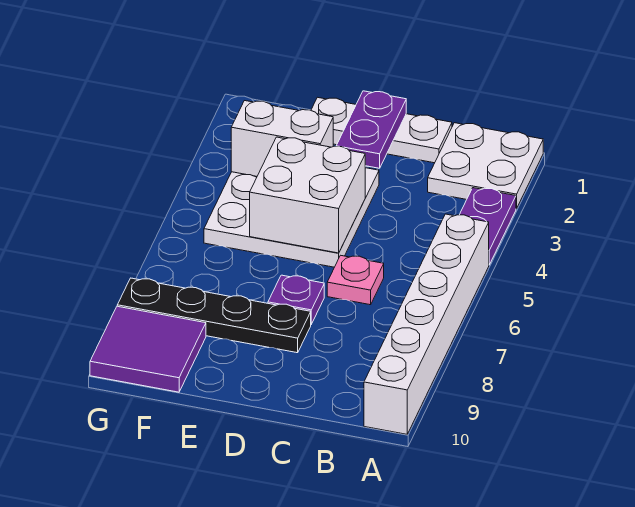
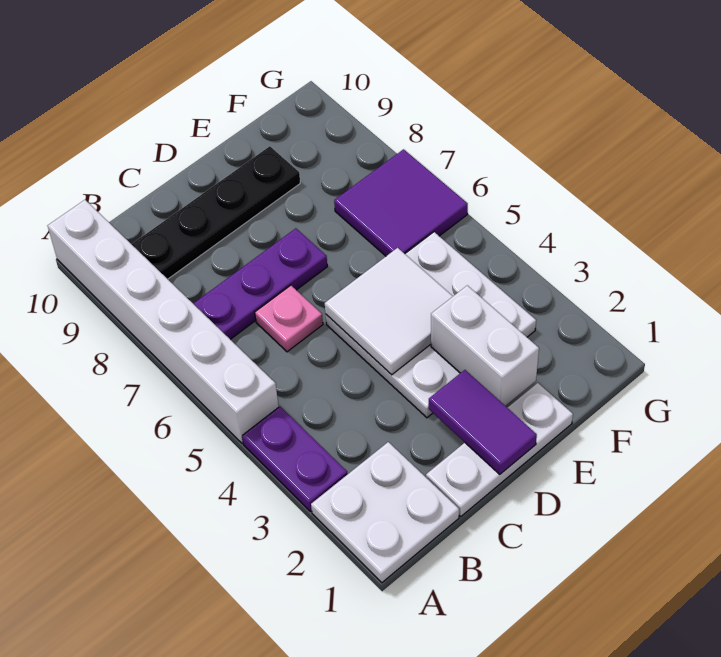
purple plate D1:D2 level 2 -> purple tile D1:D2 level 2
white brick D4:E5 level 2 -> white tile D4:E5 level 2
purple plate D7 level 1 -> purple plate B7:D7 level 1
black plate D8:G8 level 1 -> black plate B9:E9 level 1
white brick E3:F3 level 2 -> white brick E2:E3 level 2
purple tile F9:G10 level 1 -> purple tile F6:G7 level 1

